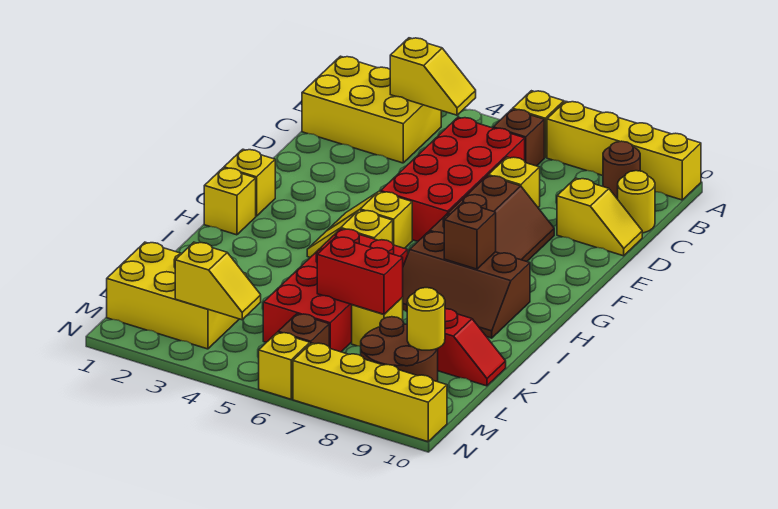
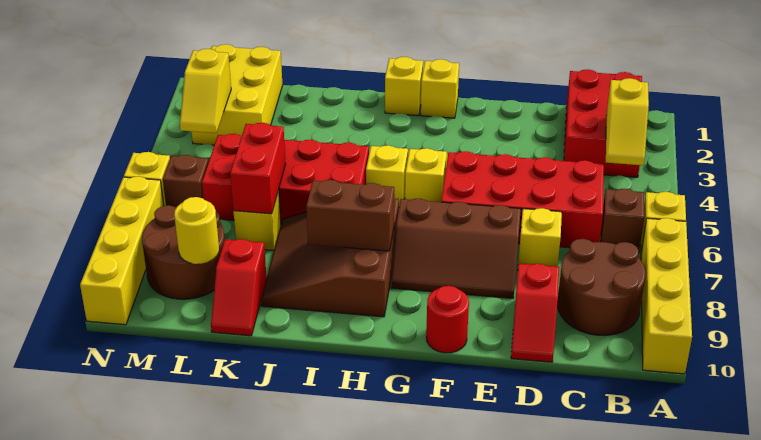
yellow brick B1:C3 level 1 -> red brick B1:C3 level 1
brown round brick B9 level 1 -> brown round brick B8:C9 level 1
yellow round brick C10 level 1 -> none
yellow slope D9:D10 level 1 top 9 -> red slope D9:D10 level 1 top 9
none -> red round brick F10 level 1
brown slope H7:I9 level 1 top H -> brown slope H7:J9 level 1 top H
brown brick H8 level 2 -> brown brick H8:I8 level 2

